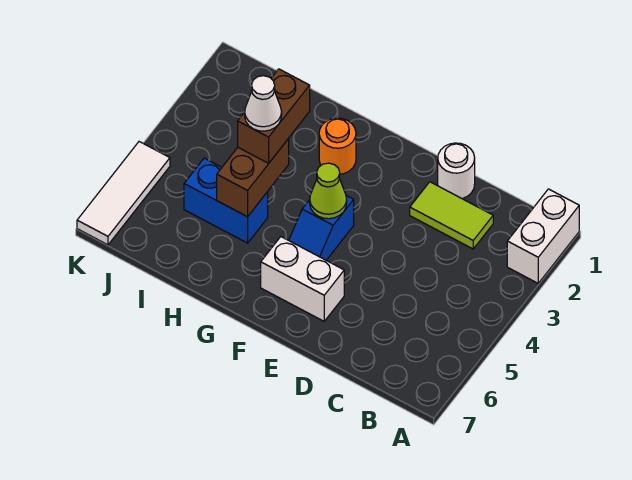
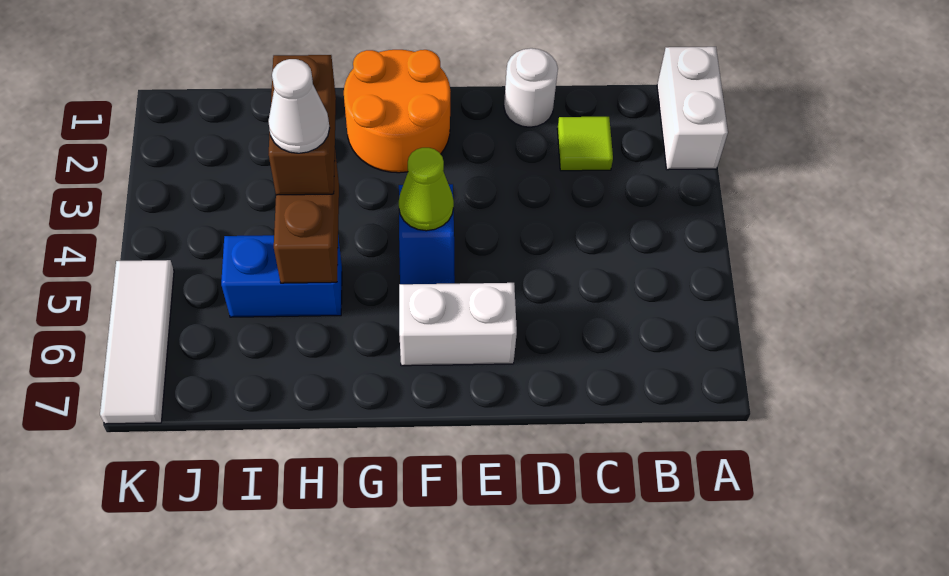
lime tile C2:D2 level 1 -> lime tile C2 level 1
orange round brick G2 level 1 -> orange round brick F1:G2 level 1

